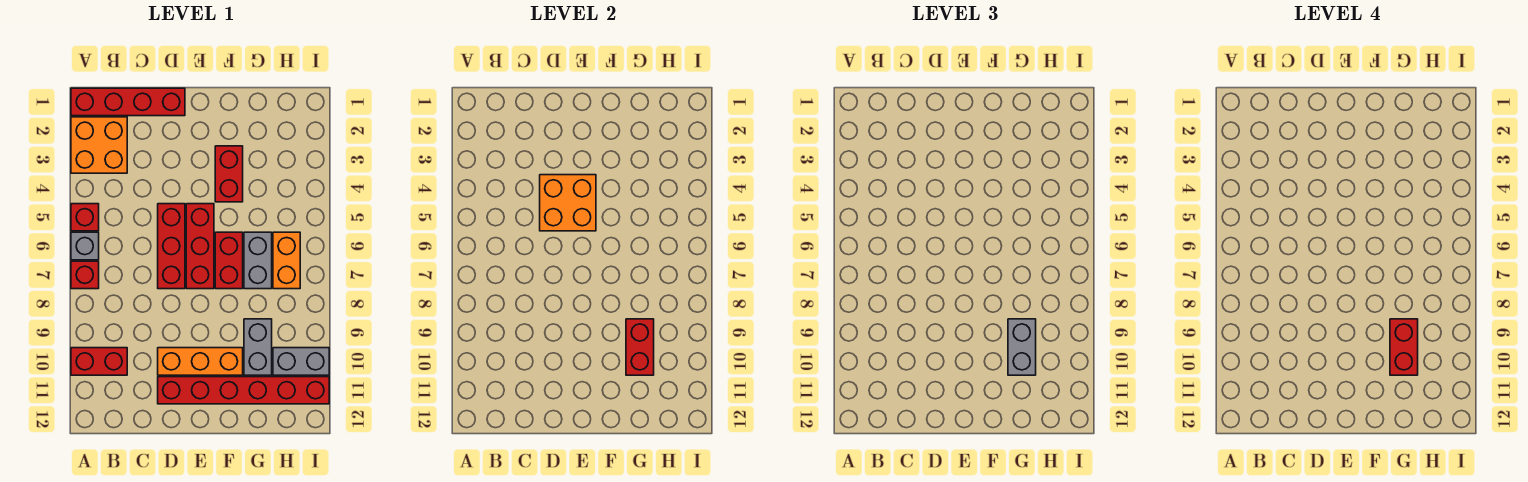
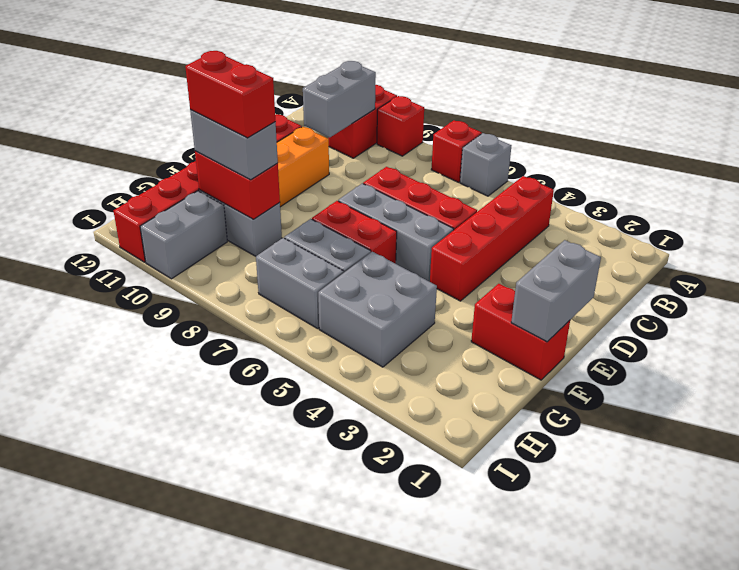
red brick A1:D1 level 1 -> red brick B4:E4 level 1
orange brick A2:B3 level 1 -> none
red brick A5 level 1 -> red brick A9 level 1
none -> grey brick B10:C10 level 2
orange brick D4:E5 level 2 -> none
none -> grey brick E1:F1 level 2
red brick E5:E7 level 1 -> grey brick E5:E7 level 1
red brick F3:F4 level 1 -> red brick F1:F2 level 1
none -> grey brick G4:H5 level 1
orange brick H6:H7 level 1 -> grey brick H6:H7 level 1

